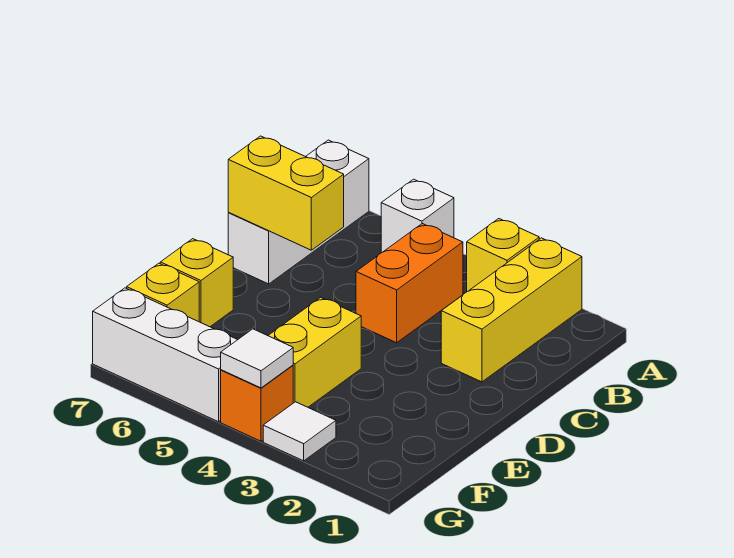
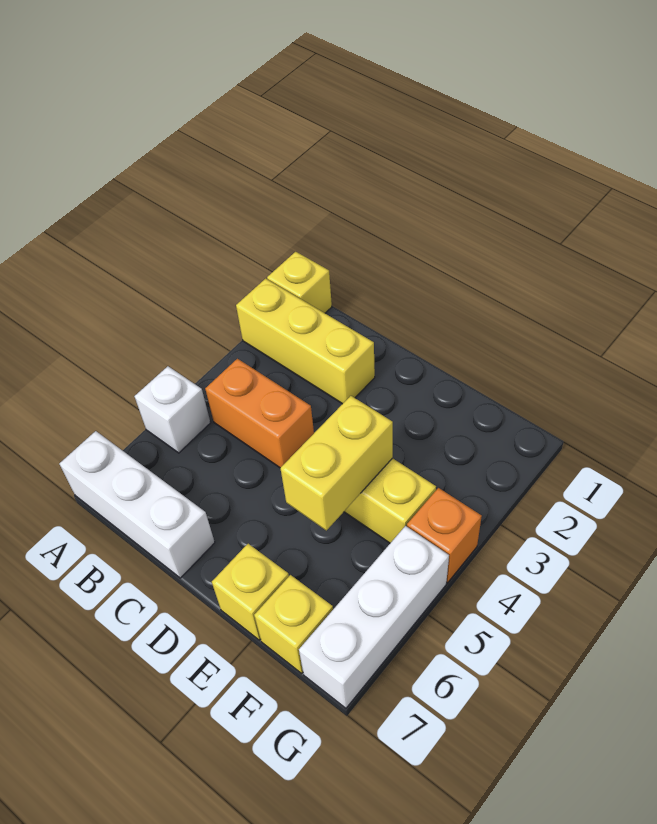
yellow brick A3 level 1 -> yellow brick A1 level 1
yellow brick C6:C7 level 2 -> yellow brick E4:E5 level 2
white tile G3 level 1 -> none
white tile G4 level 2 -> none

